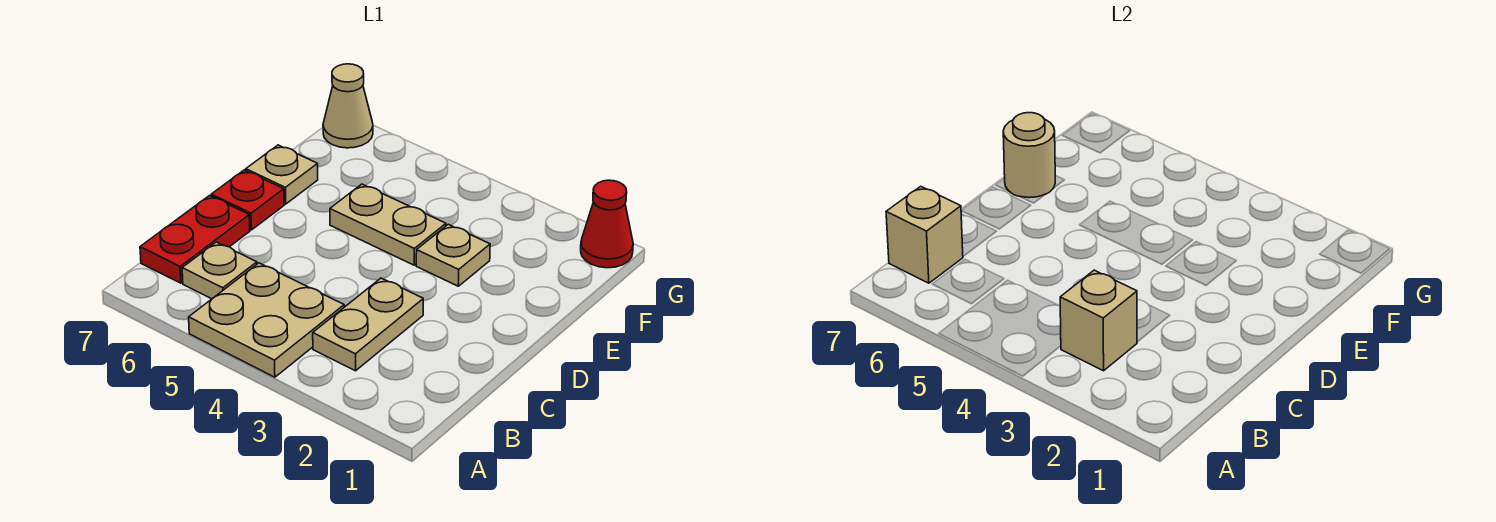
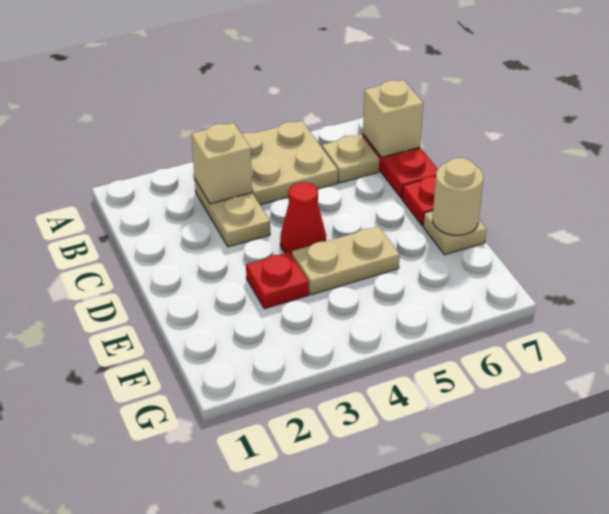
tan plate E3 level 1 -> red plate E3 level 1
red cone G1 level 1 -> red cone D4 level 1
tan cone G7 level 1 -> none

